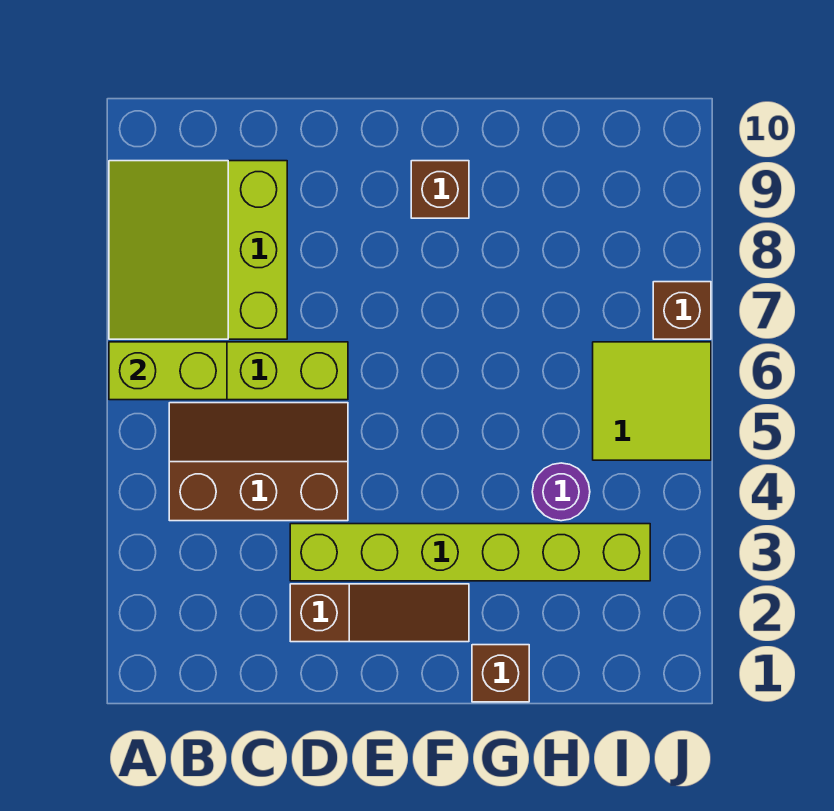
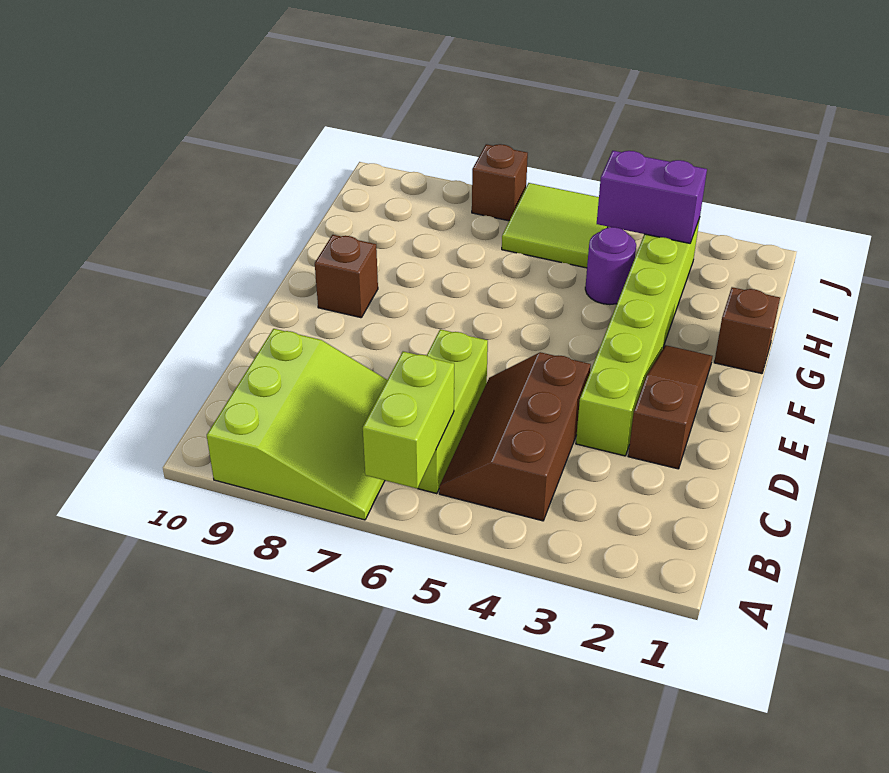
lime slope A7:C9 level 1 top C -> lime slope A7:C9 level 1 top 9
none -> purple brick I3:I4 level 2

